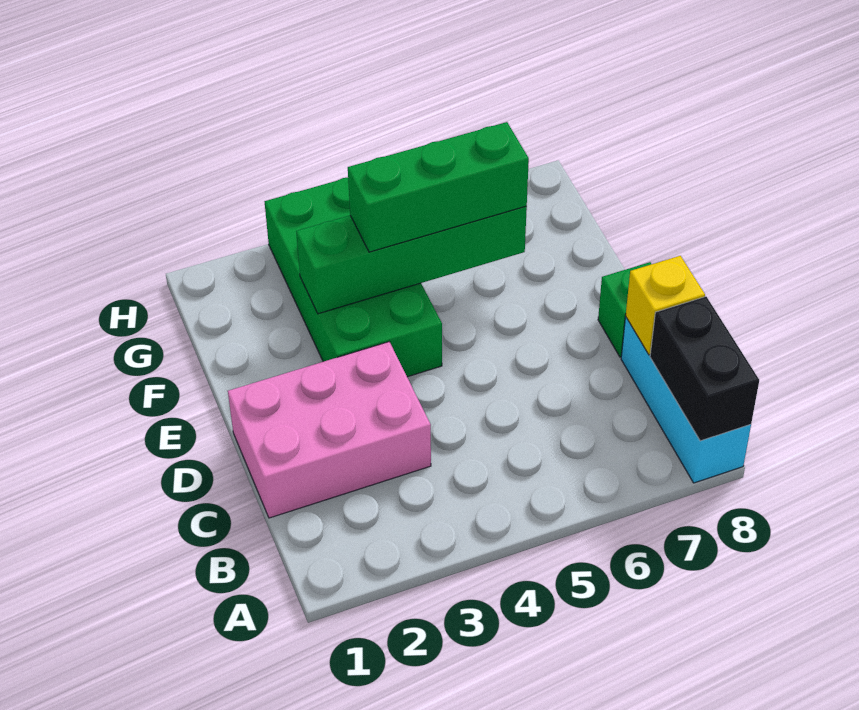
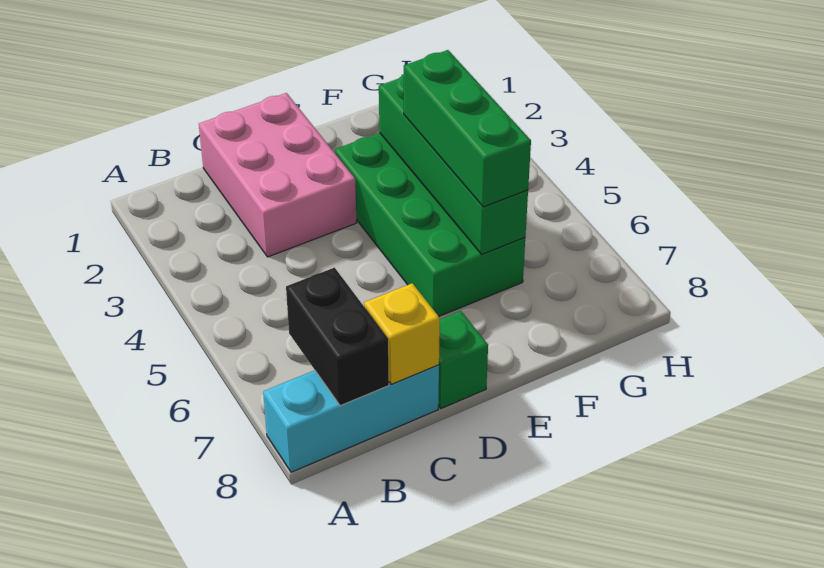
black brick A8:B8 level 2 -> black brick B7:B8 level 2
green brick E3:H4 level 1 -> green brick E3:F6 level 1

